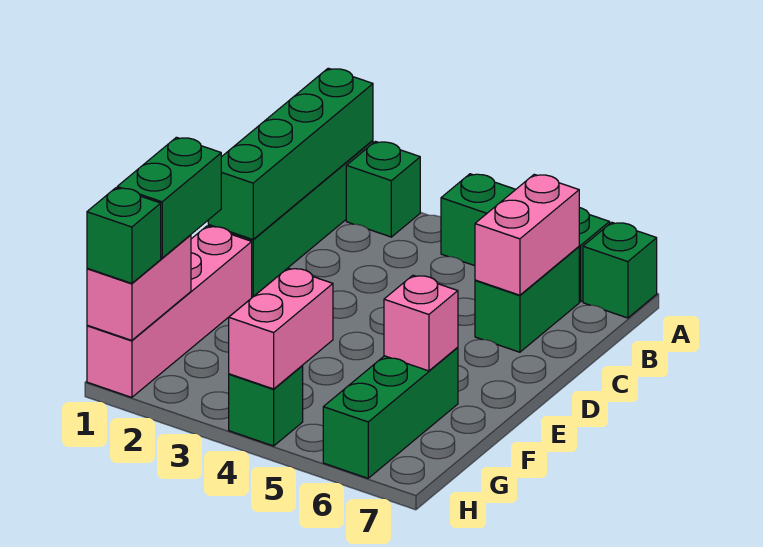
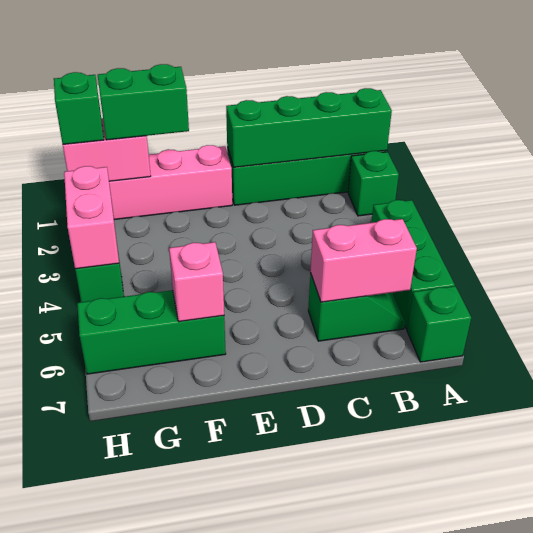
green brick B6:C6 level 1 -> green slope B6:C6 level 1 top C
pink brick G4:H4 level 2 -> pink brick H3:H4 level 2

